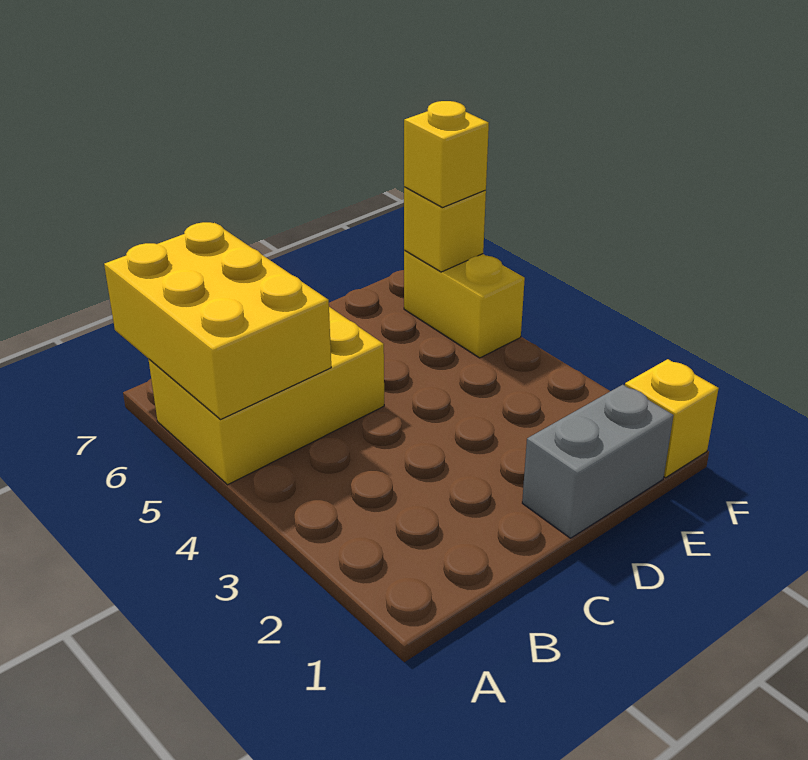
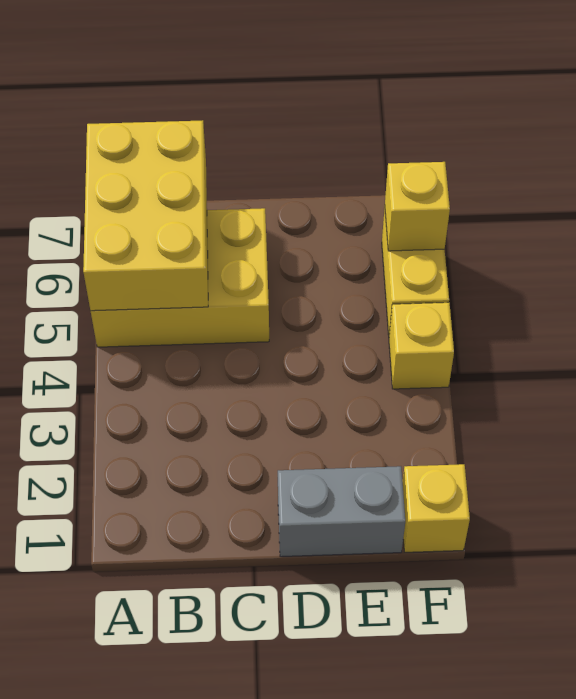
yellow brick F6 level 3 -> yellow brick F4 level 1

